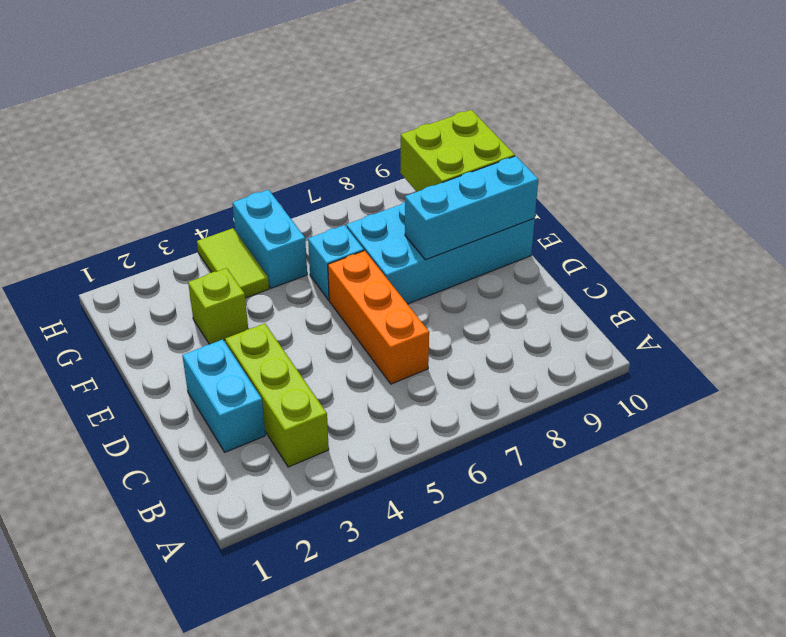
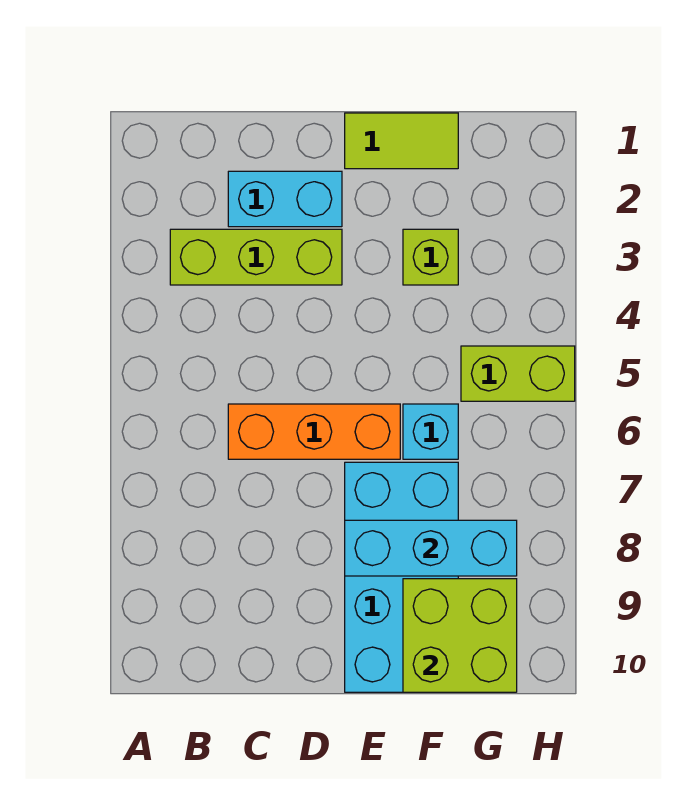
cyan brick E8:E10 level 2 -> cyan brick E8:G8 level 2
lime tile G4:H4 level 1 -> lime tile E1:F1 level 1
cyan brick G5:H5 level 1 -> lime brick G5:H5 level 1

